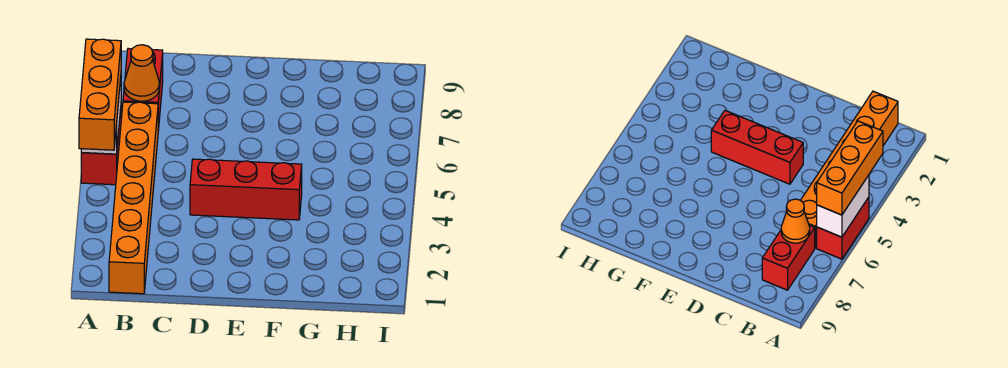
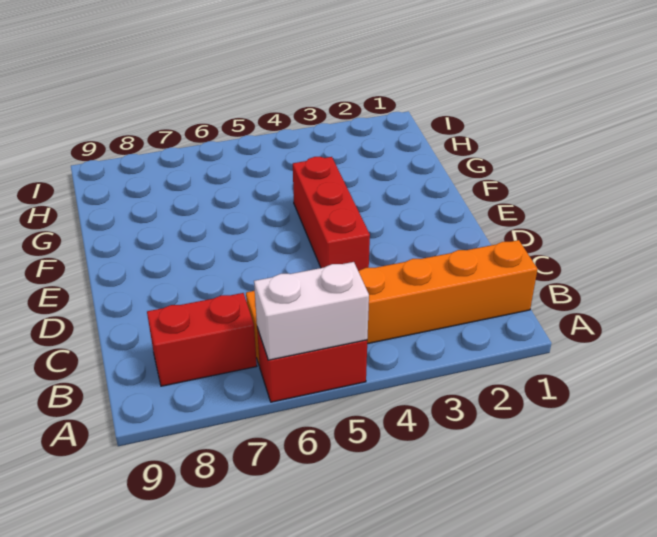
orange brick A4:A6 level 3 -> none
orange cone B7 level 2 -> none

